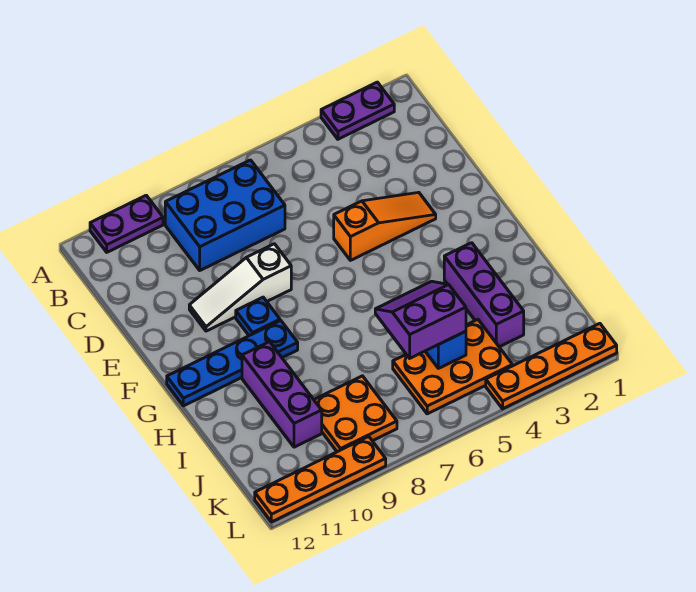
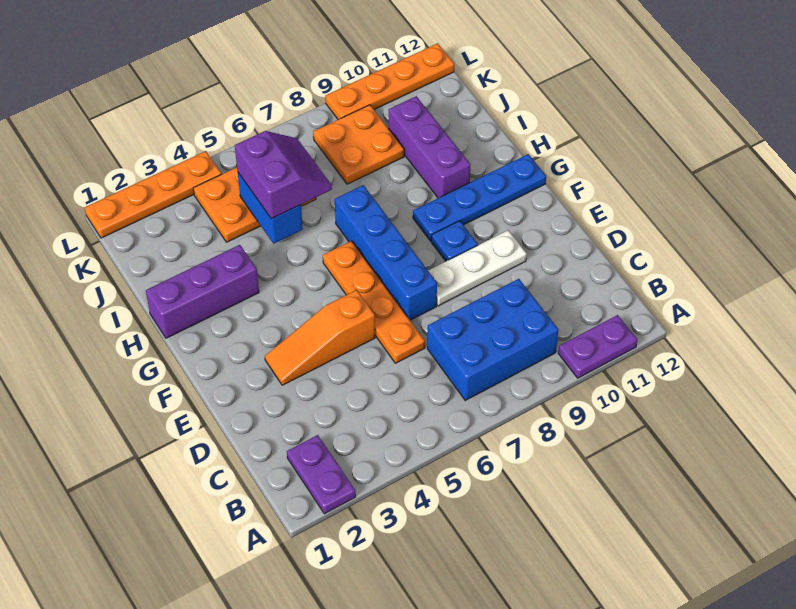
purple plate A2:A3 level 1 -> purple plate A2:B2 level 1
none -> orange plate D6:G6 level 1
none -> blue brick E7:H7 level 1
white slope E8:E10 level 1 top 8 -> white plate E8:E10 level 1
purple brick H3:J3 level 1 -> purple brick H1:H3 level 1
purple slope I5:J6 level 3 top J -> purple slope I5:J6 level 3 top 5

